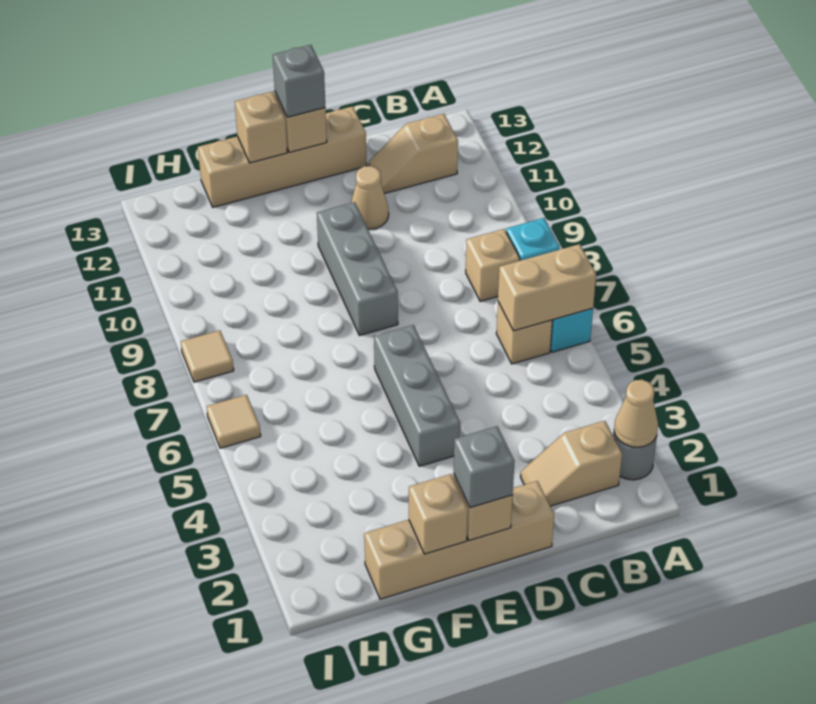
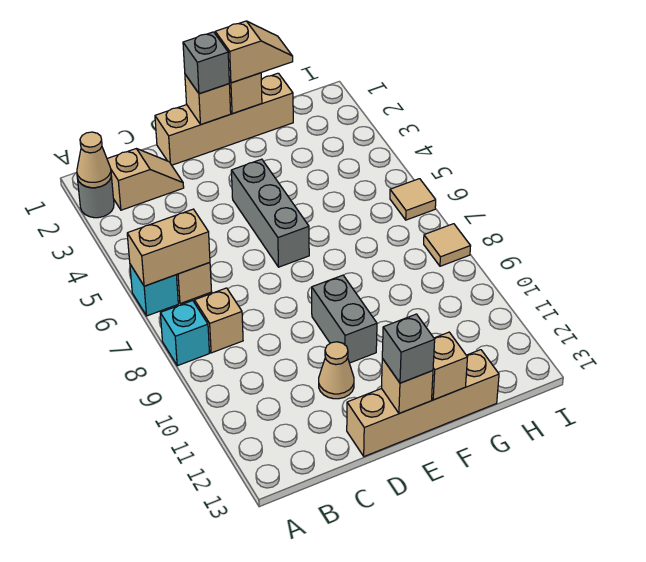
tan slope B12:C12 level 1 top B -> tan slope F1:G1 level 3 top F
grey brick E8:E10 level 1 -> grey brick E9:E10 level 1

